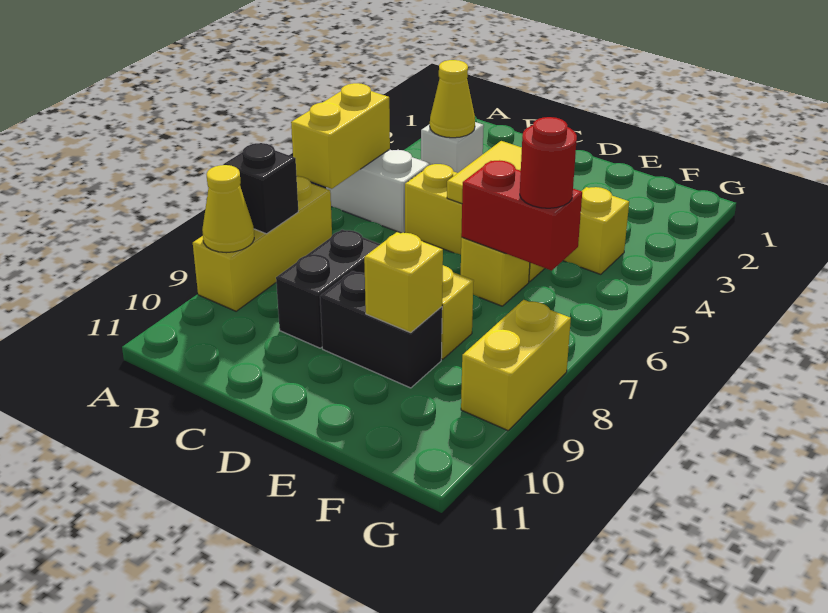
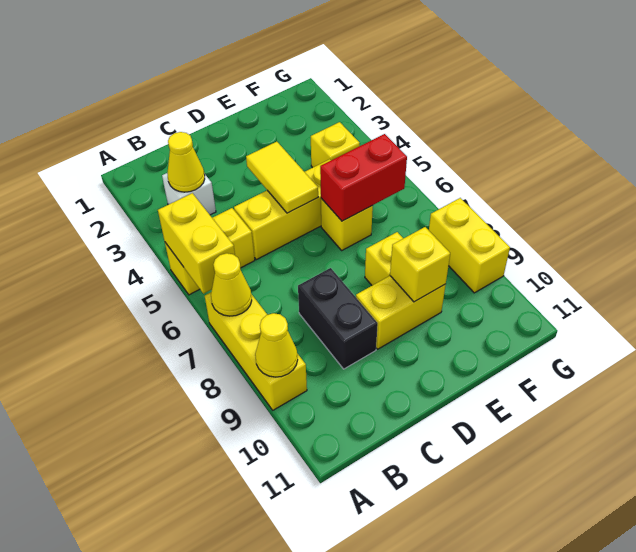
white brick A5:B5 level 1 -> yellow brick A5:B5 level 1
none -> yellow cone A7 level 2
black brick A8 level 2 -> none
black brick D9:E9 level 1 -> yellow brick D9:E9 level 1
red round brick F6 level 3 -> none

